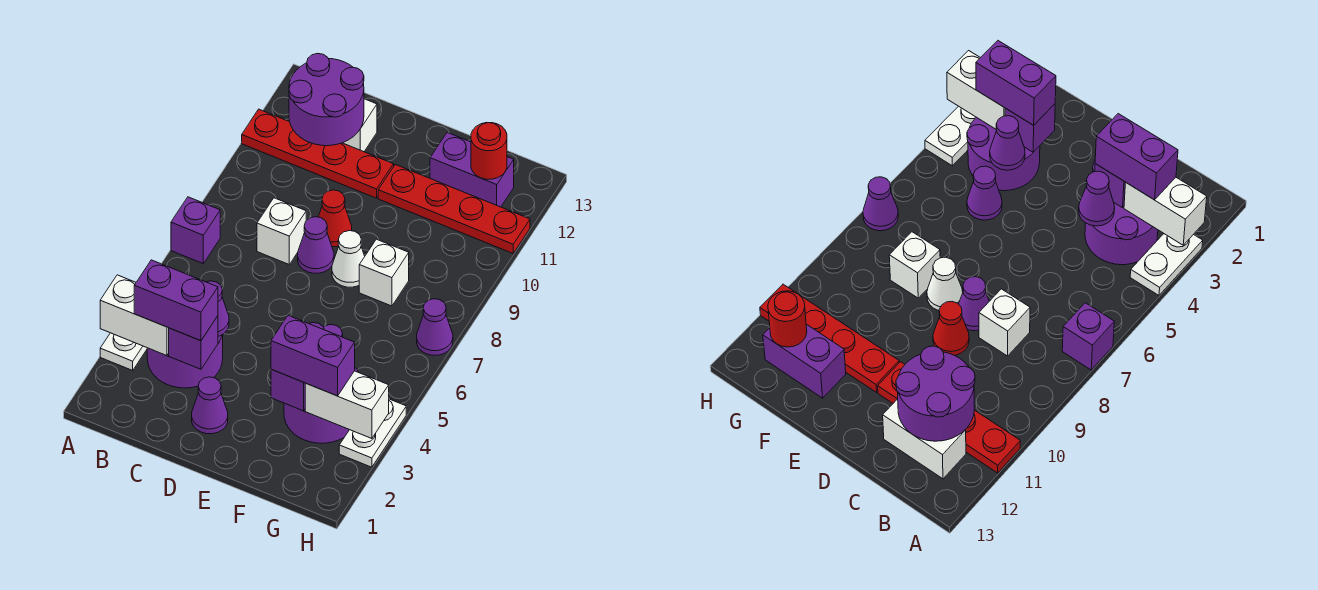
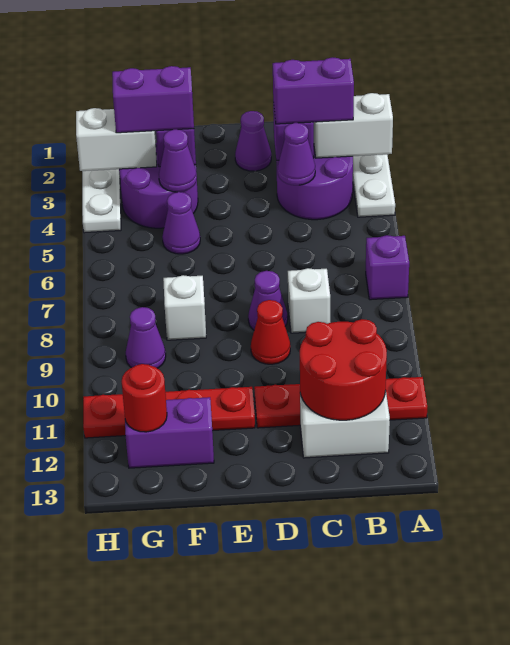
purple round brick B11:C12 level 2 -> red round brick B11:C12 level 2
white cone E8 level 1 -> none
purple cone H7 level 1 -> purple cone G9 level 1

